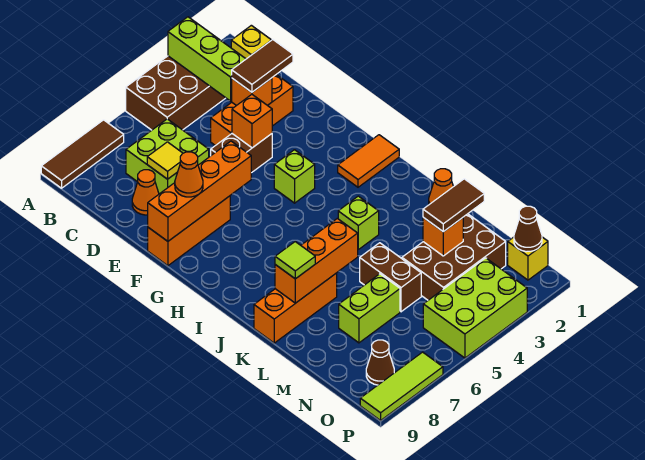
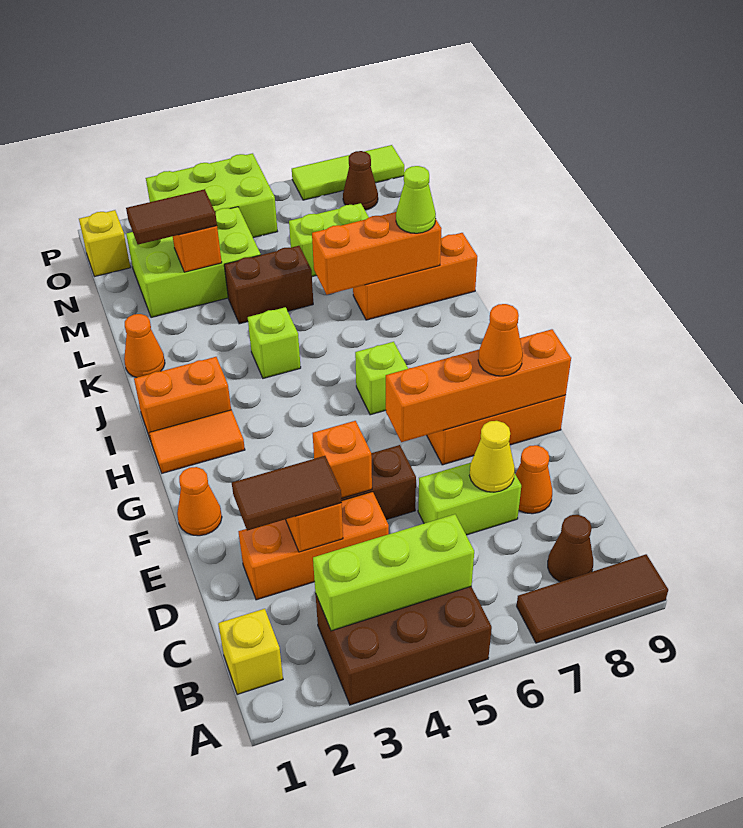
lime brick A3:C3 level 2 -> lime brick B3:B5 level 2
lime brick C6:D7 level 1 -> lime brick D6:D7 level 1
yellow tile D7 level 2 -> yellow cone D7 level 2
none -> orange cone F1 level 1
lime brick G4 level 1 -> lime brick H6 level 1
none -> orange brick I1:I2 level 1
lime tile K8 level 3 -> lime cone K8 level 3
brown brick L5:M5 level 1 -> brown brick L4:L5 level 1
brown brick M2:N4 level 1 -> lime brick M2:N4 level 1
brown cone O1 level 2 -> brown cone B8 level 1

